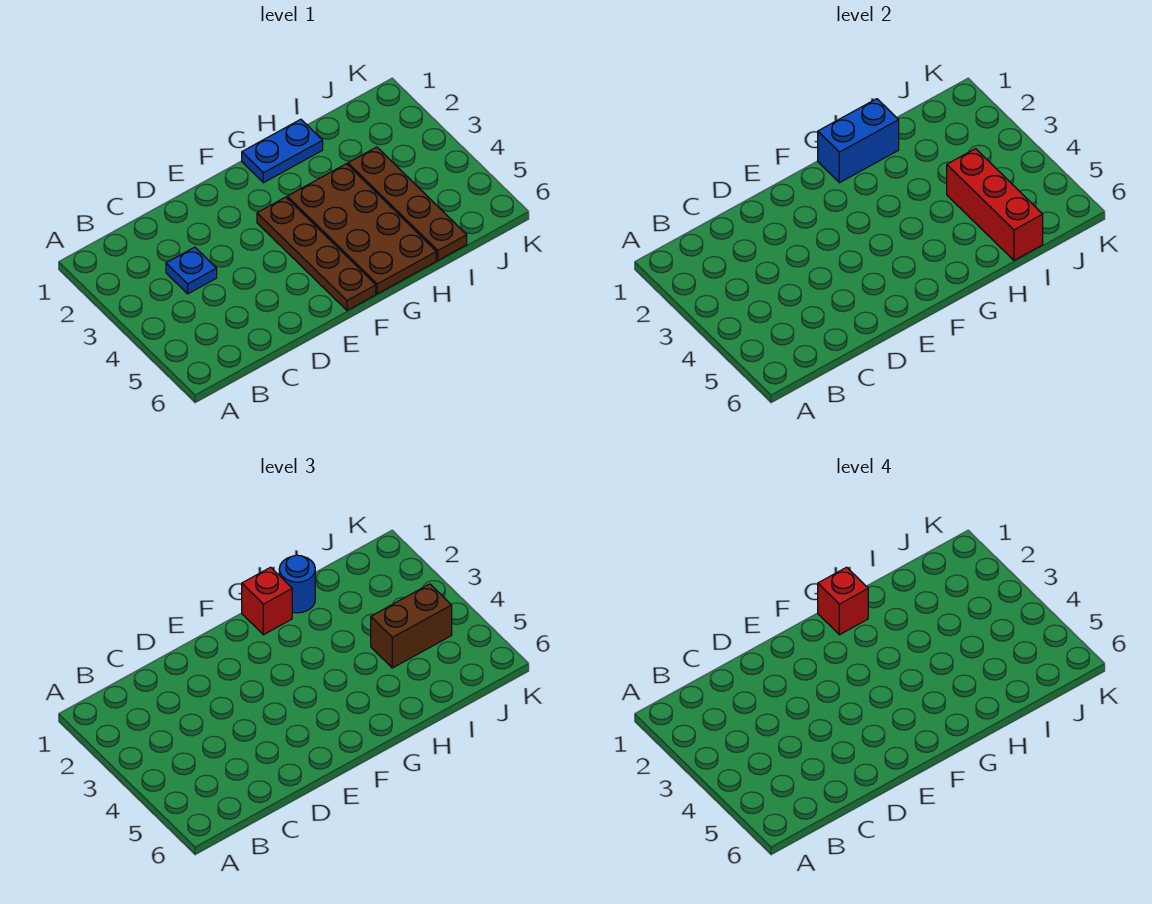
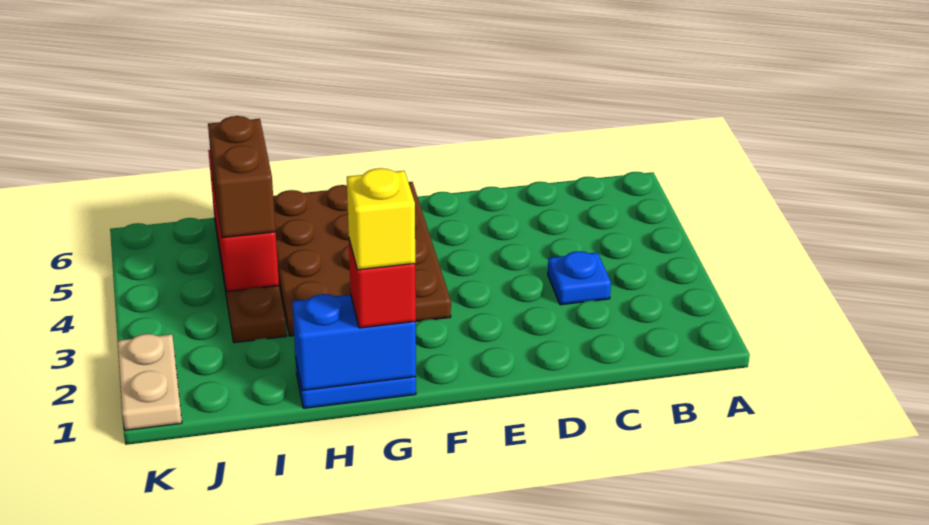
red brick G1 level 4 -> yellow brick G1 level 4
blue round brick H1 level 3 -> none
brown brick I4:J4 level 3 -> brown brick I4:I5 level 3
none -> tan plate K1:K2 level 1

